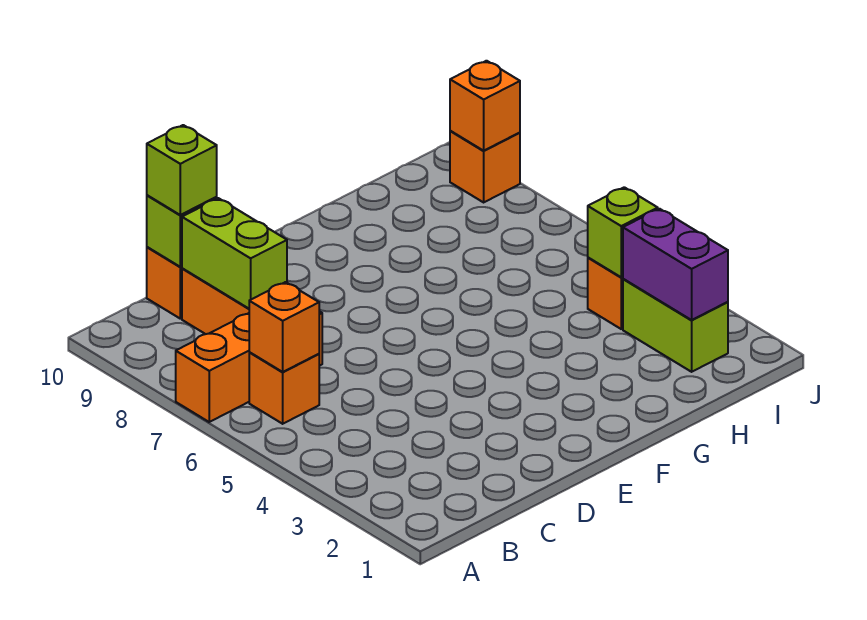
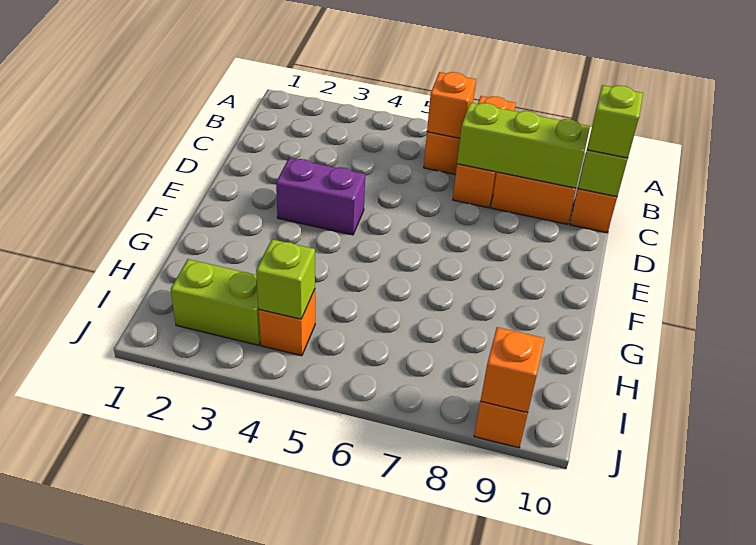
lime brick C8:C9 level 2 -> lime brick C7:C9 level 2
purple brick I2:I3 level 2 -> purple brick E3:E4 level 1

